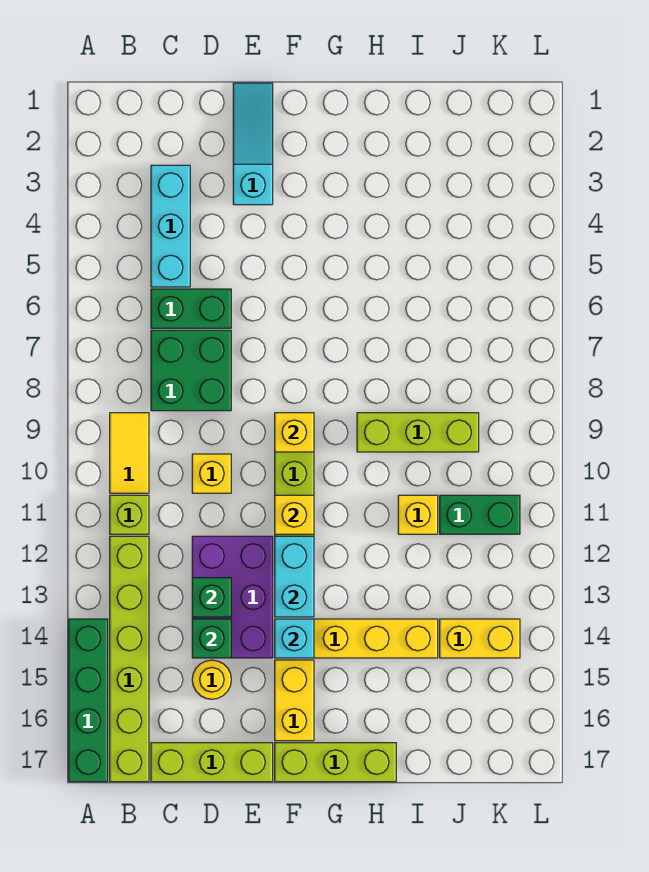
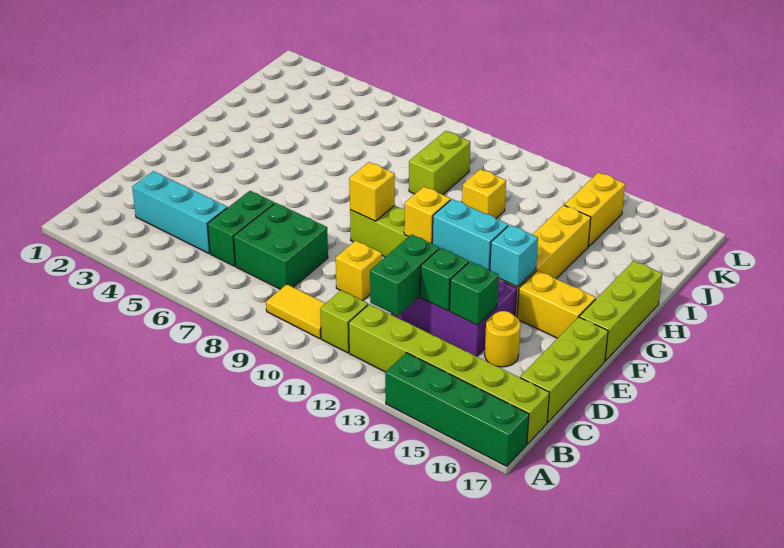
cyan slope E1:E3 level 1 top 3 -> none
lime brick H9:J9 level 1 -> lime brick I9:J9 level 1
green brick J11:K11 level 1 -> green brick C12:D12 level 2

